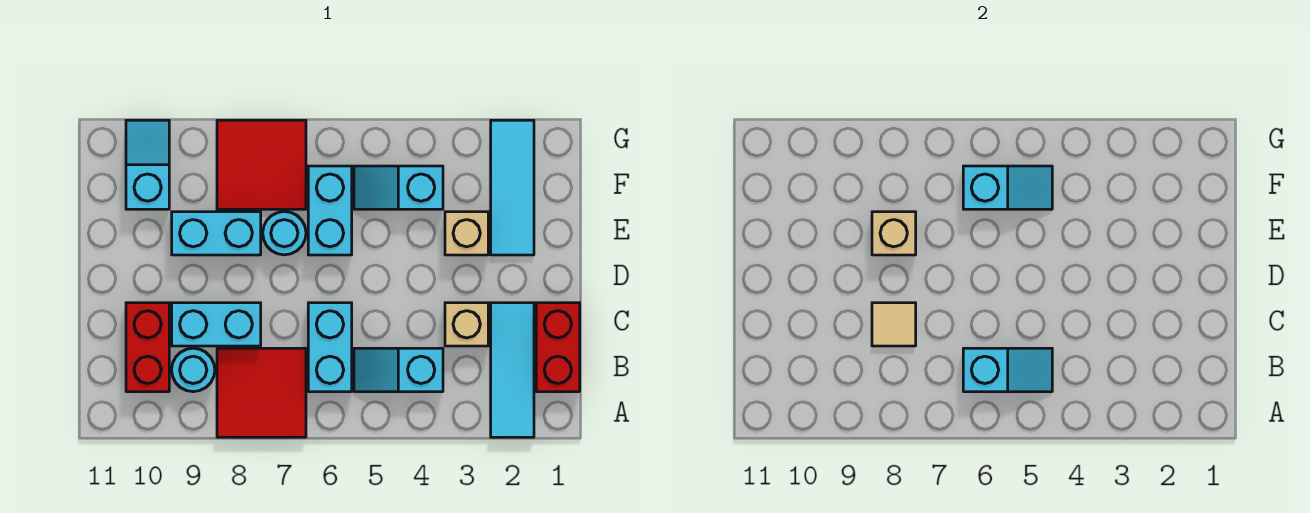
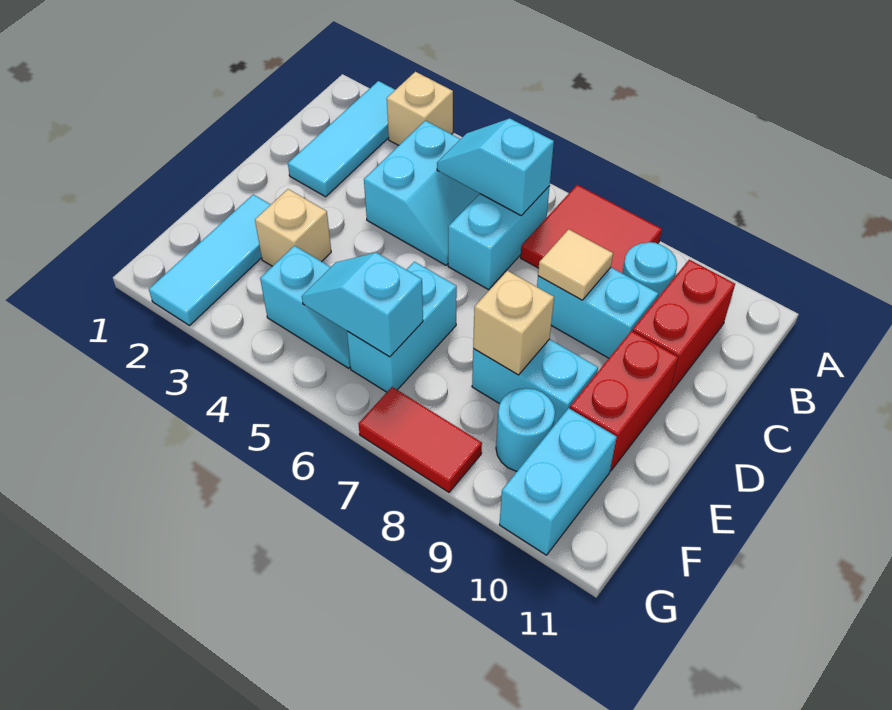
red brick B1:C1 level 1 -> red brick D10:E10 level 1
cyan slope B4:B5 level 1 top 4 -> cyan slope B4:C5 level 1 top 4
tan brick C3 level 1 -> tan brick A3 level 1
cyan round brick E7 level 1 -> cyan round brick F9 level 1
red tile F7:G8 level 1 -> red tile G7:G8 level 1
cyan slope F10:G10 level 1 top F -> cyan brick F10:G10 level 1

